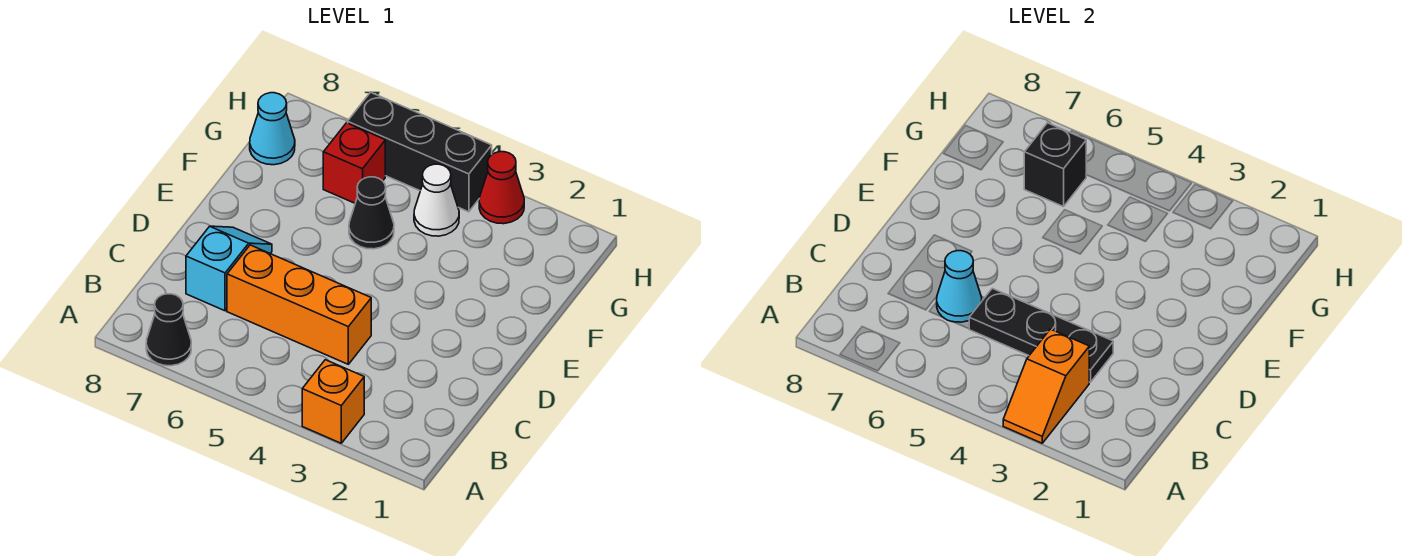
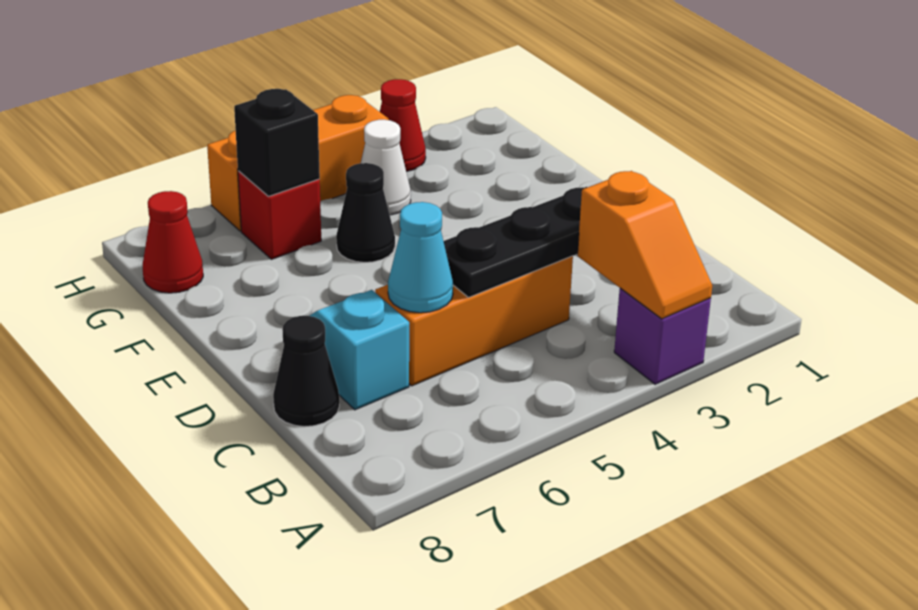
orange brick A3 level 1 -> purple brick A3 level 1
black cone A7 level 1 -> black cone C8 level 1
cyan cone G8 level 1 -> red cone G8 level 1
black brick H4:H6 level 1 -> orange brick H4:H6 level 1

